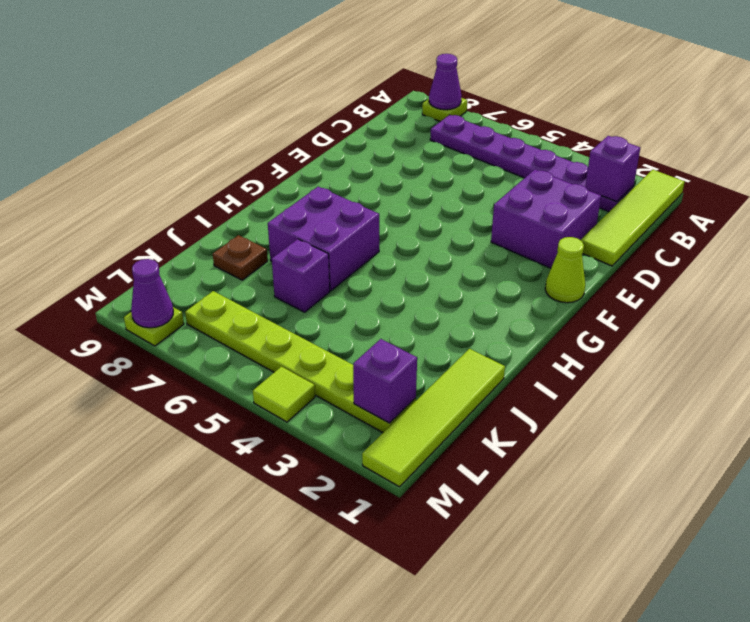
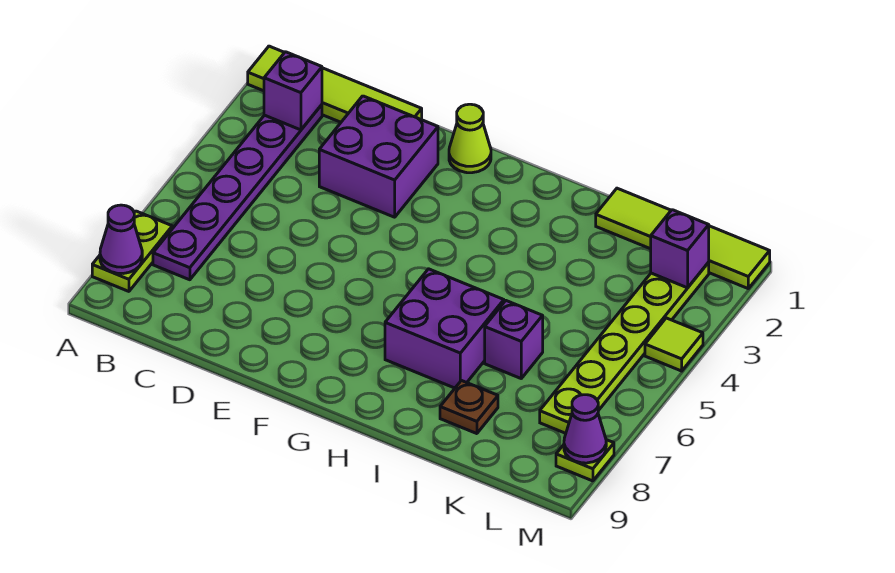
lime plate A8 level 1 -> lime plate A7:A8 level 1

